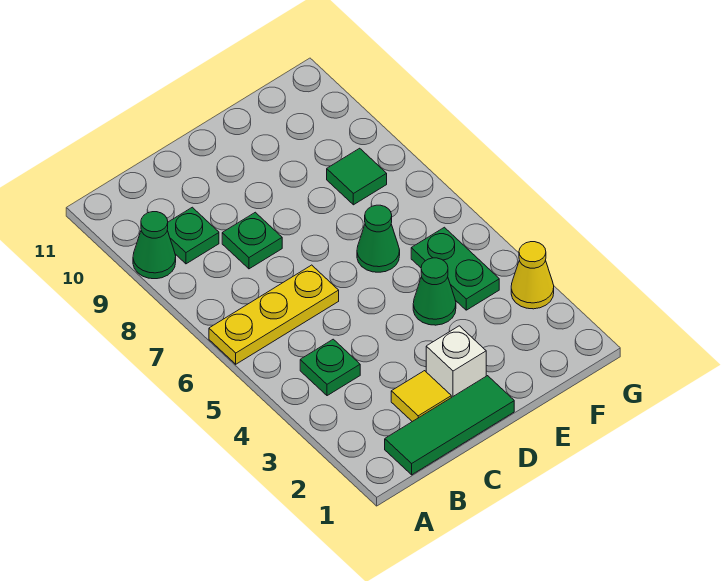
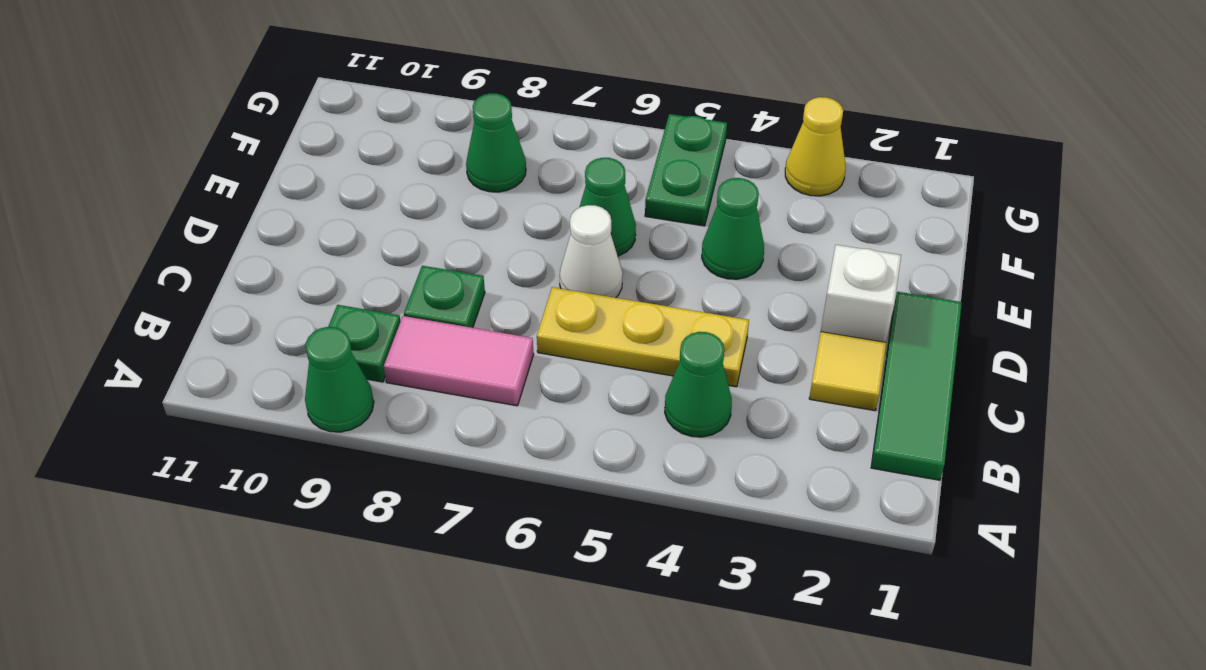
yellow plate A6:C6 level 1 -> yellow plate C4:C6 level 1
green plate B4 level 1 -> green cone B4 level 1
none -> pink tile B7:B8 level 1
none -> white cone D6 level 1
green plate F4:F5 level 1 -> green plate F5:G5 level 1
green tile F8 level 1 -> green cone F8 level 1

